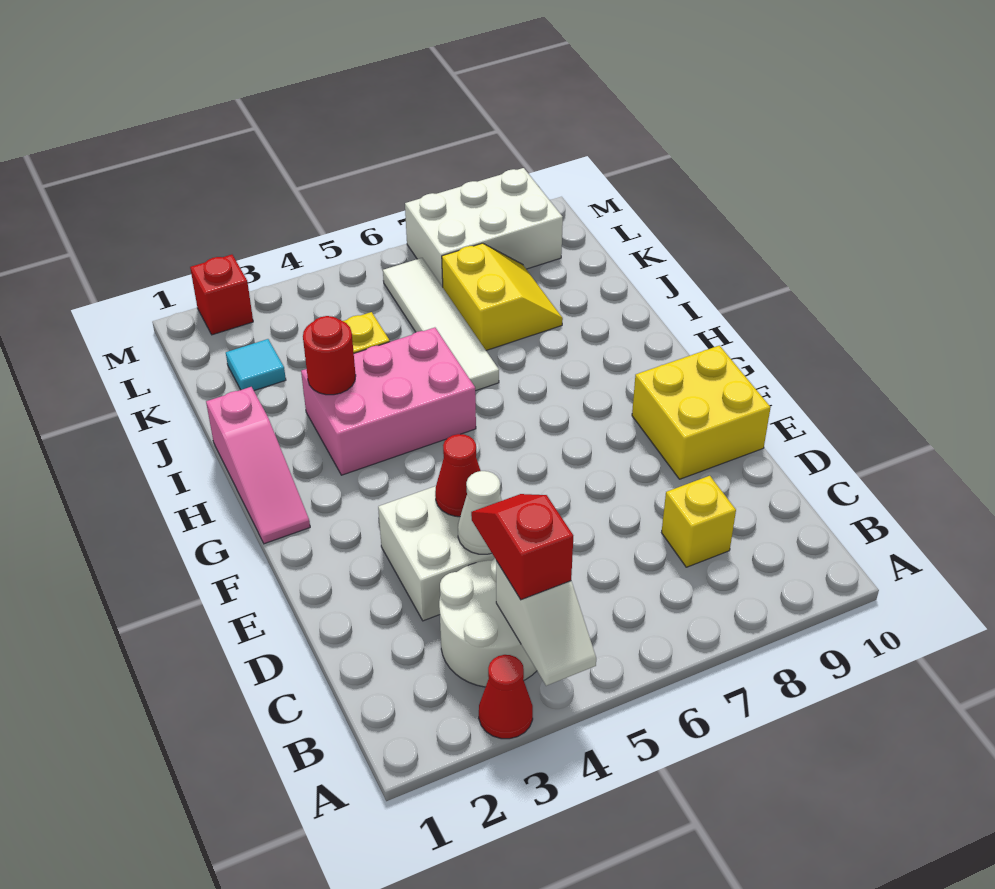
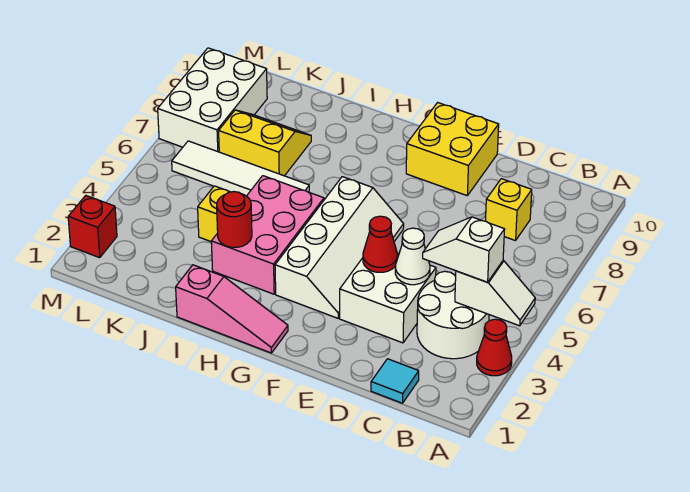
red slope B4:C4 level 3 top B -> white slope B4:C4 level 3 top B
none -> white slope F3:G6 level 1 top G
cyan tile K2 level 1 -> cyan tile C1 level 1

